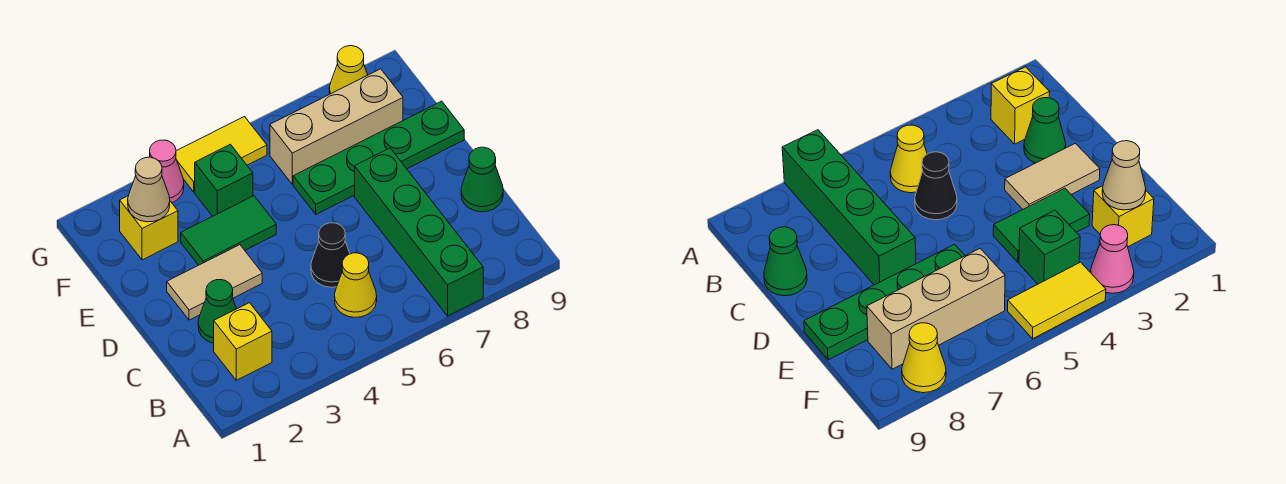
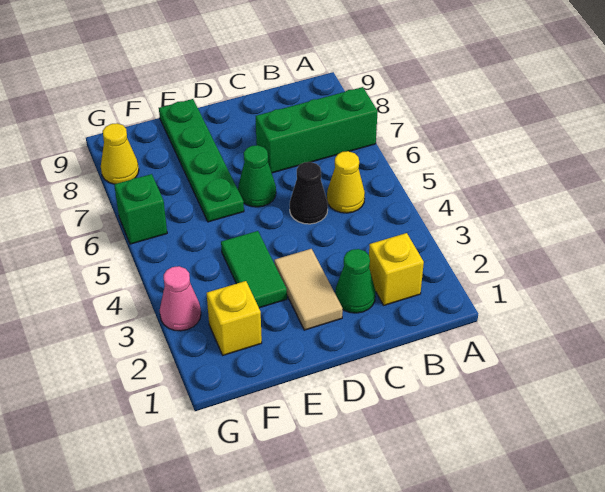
green brick A7:D7 level 1 -> green brick A7:C7 level 1
green cone C9 level 1 -> green cone D6 level 1
tan cone F2 level 2 -> none
green brick F4 level 1 -> green brick G6 level 1
tan brick F6:F8 level 1 -> none
yellow tile G4:G5 level 1 -> none

